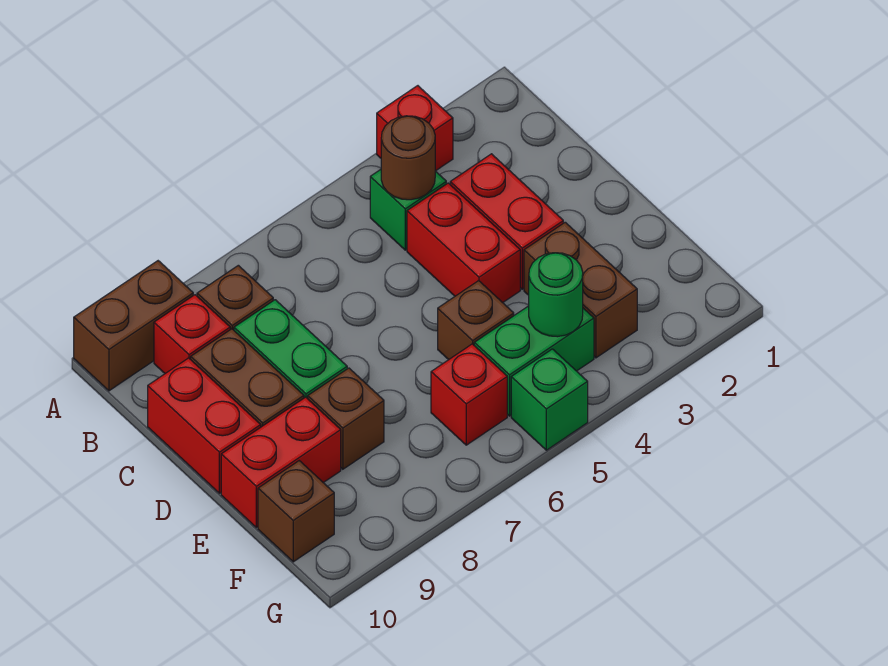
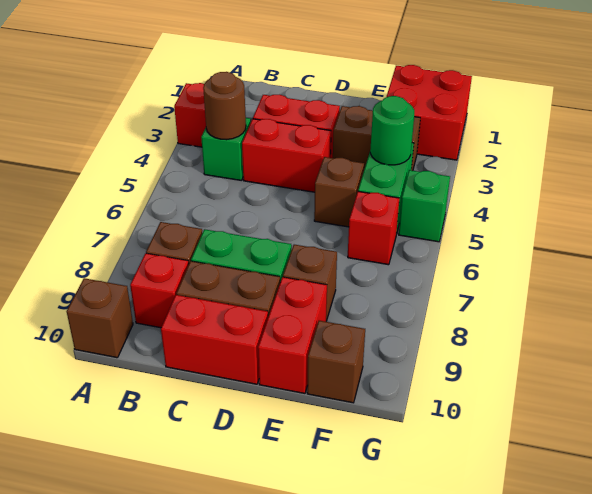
brown brick A9:A10 level 1 -> brown brick A10 level 1
none -> red brick F1:G2 level 1

